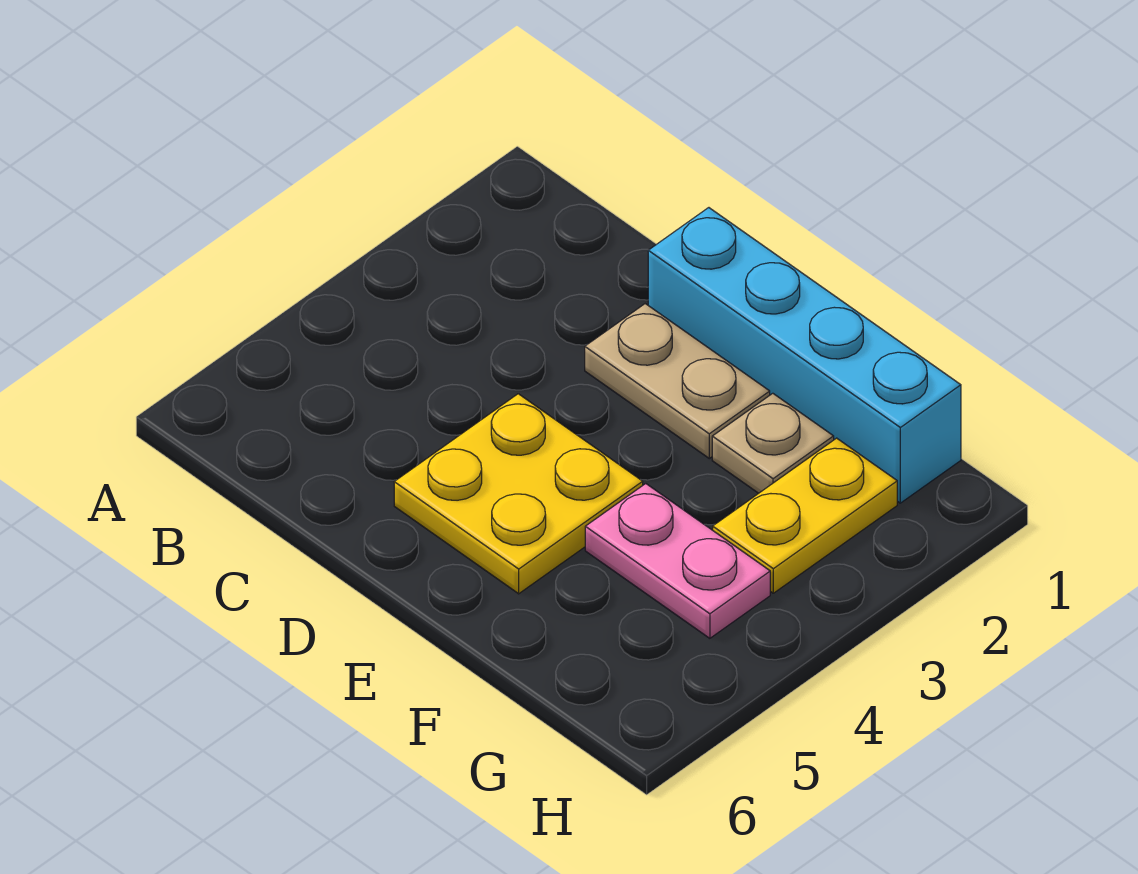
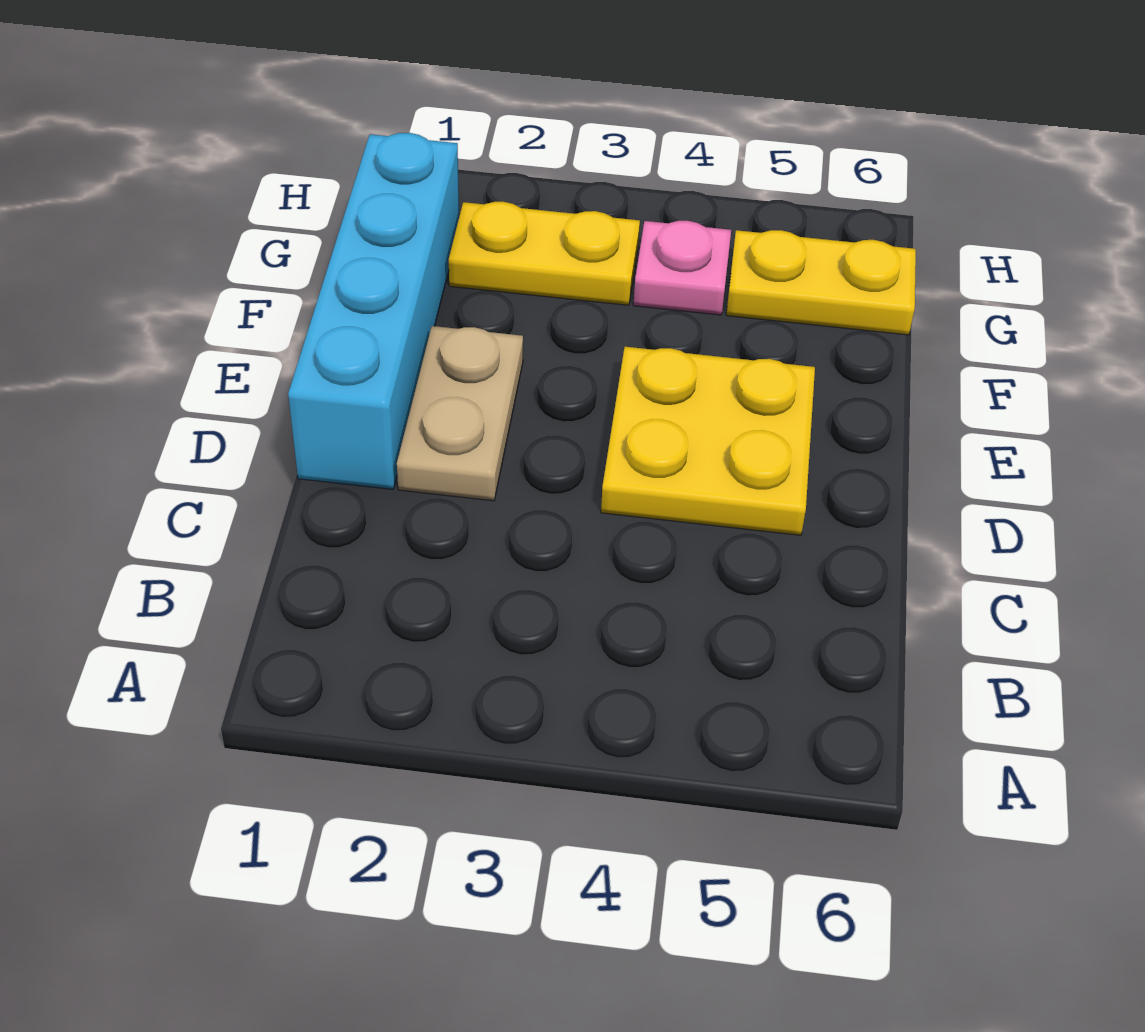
tan plate F2 level 1 -> none
pink plate F4:G4 level 1 -> pink plate G4 level 1
none -> yellow plate G5:G6 level 1

